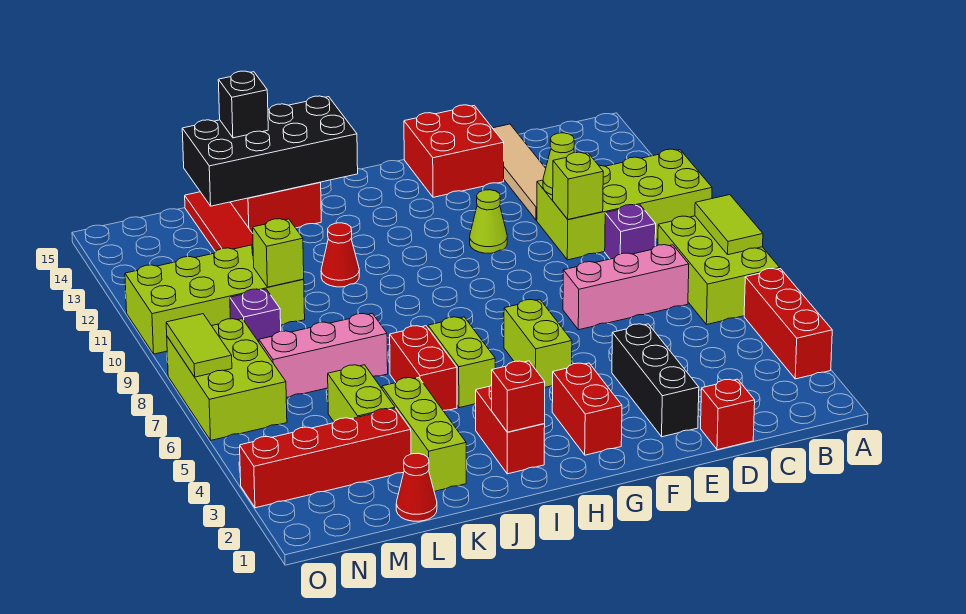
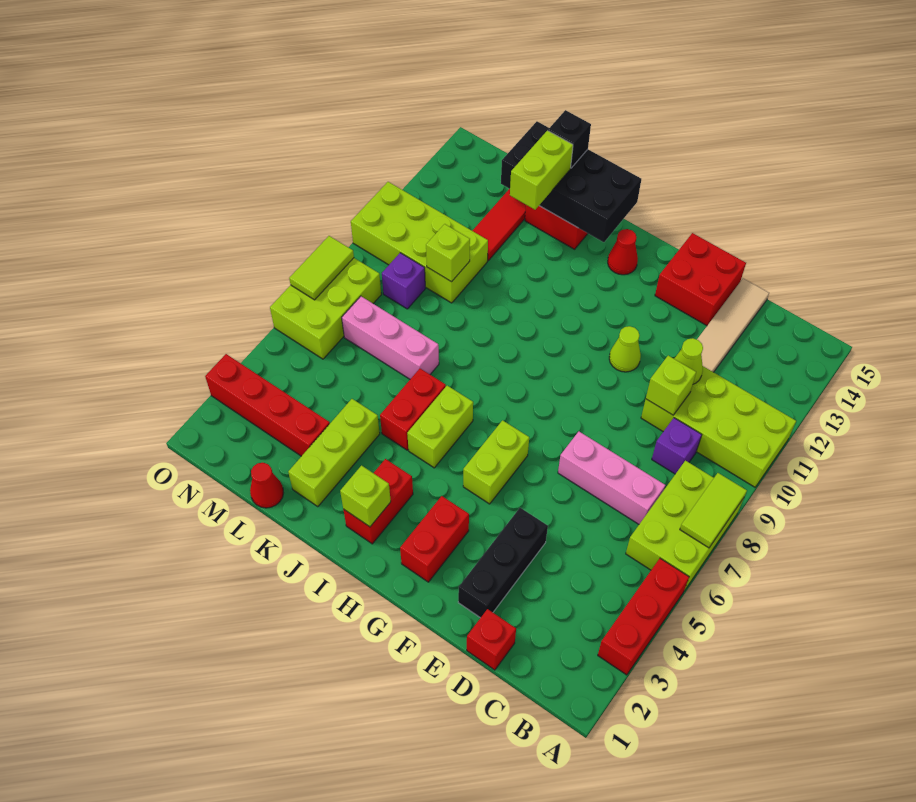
red brick I2 level 2 -> lime brick I2 level 2
red cone J11 level 1 -> red cone H14 level 1
lime brick L4:L5 level 1 -> lime brick K13:K14 level 3

